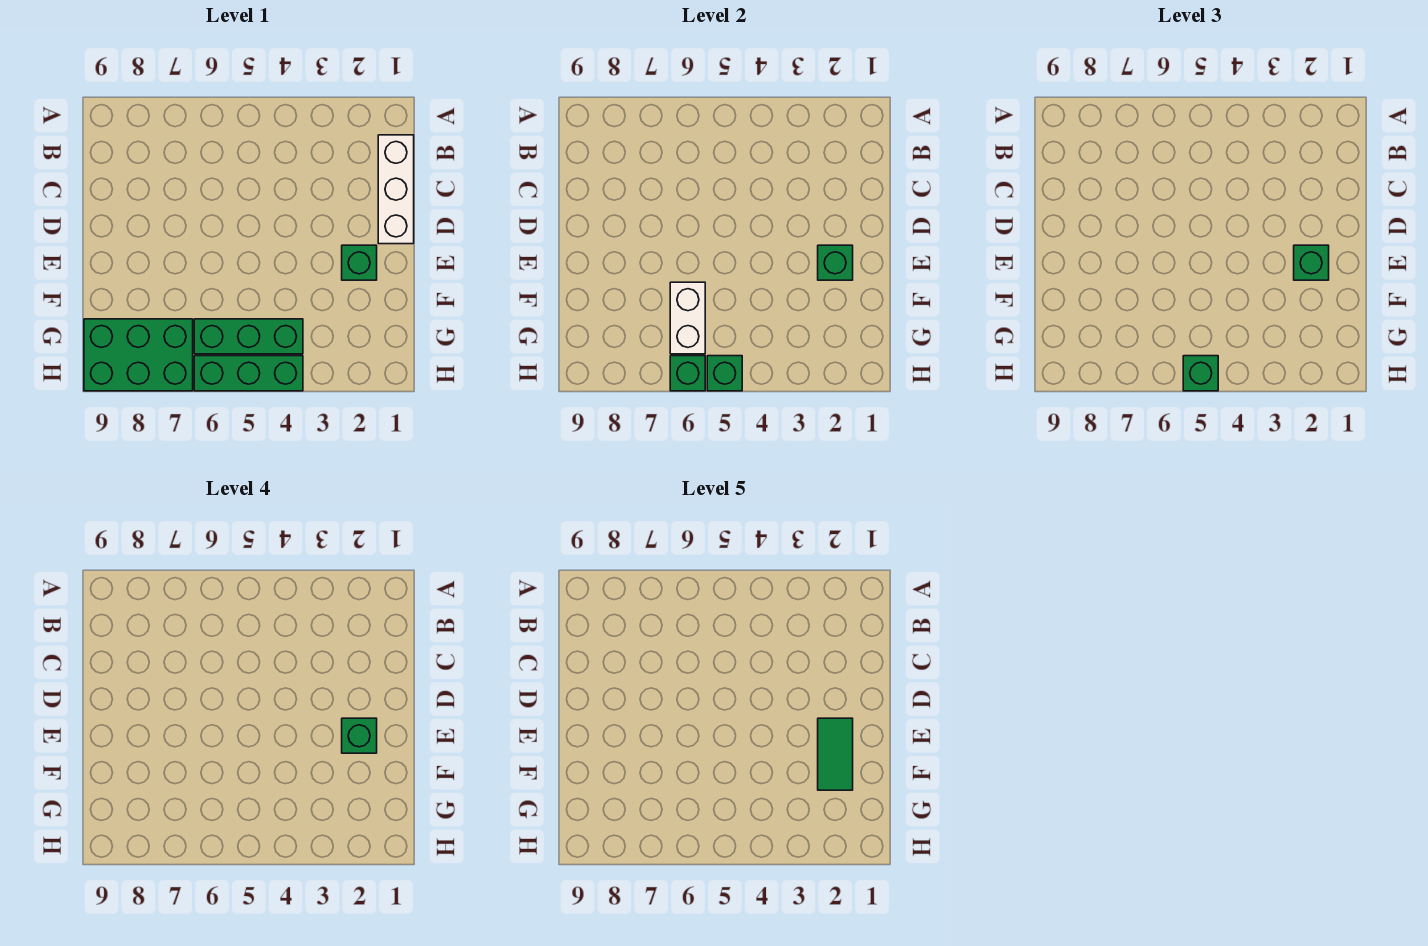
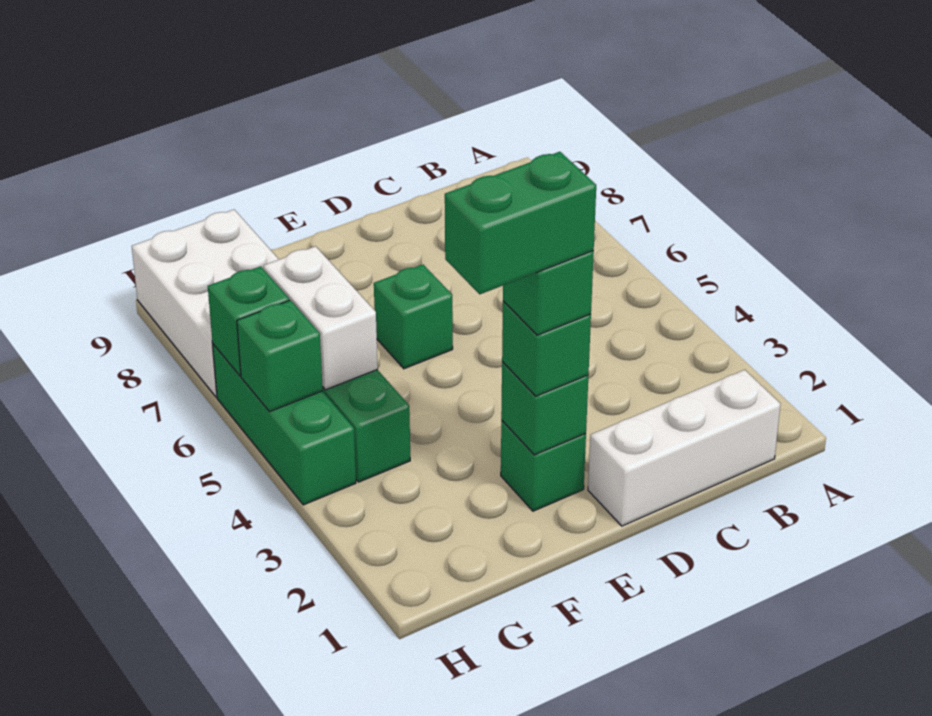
green tile E2:F2 level 5 -> green brick E2:F2 level 5
white brick F6:G6 level 2 -> white brick G5:G6 level 2
green brick G7:H9 level 1 -> white brick G7:H9 level 1
green brick H5 level 3 -> green brick E6 level 1

